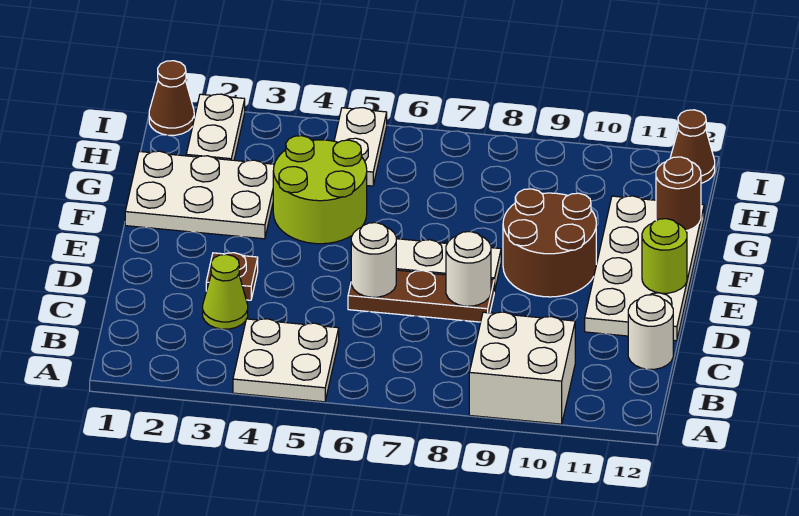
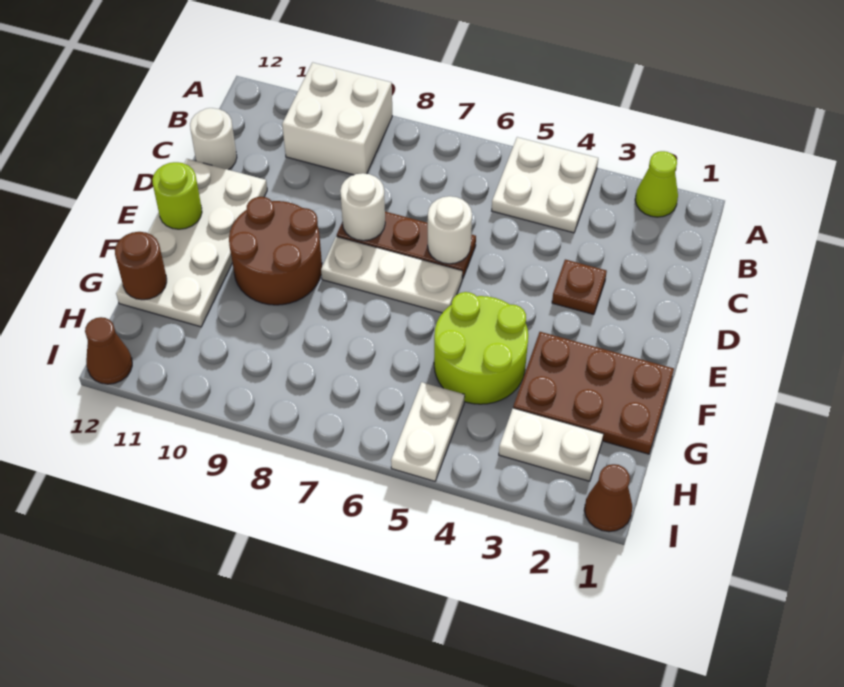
lime cone C3 level 1 -> lime cone A2 level 1
white plate F1:G3 level 1 -> brown plate F1:G3 level 1
white plate H2:I2 level 1 -> white plate H2:H3 level 1

